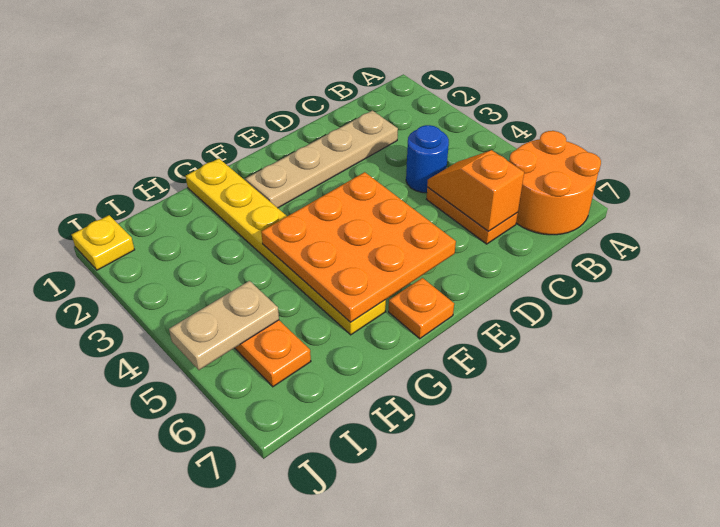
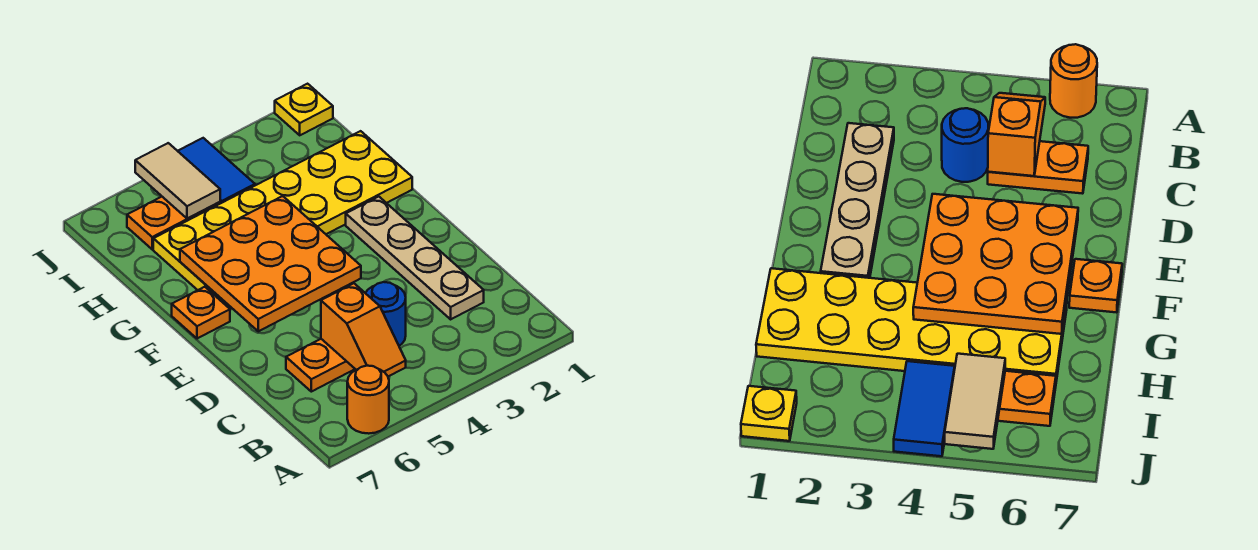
orange round brick A6:B7 level 1 -> orange round brick A6 level 1
orange slope C5:C6 level 2 top 6 -> orange slope B5:C5 level 2 top C
yellow plate G1:G6 level 1 -> yellow plate G1:H6 level 1
none -> blue tile I4:J4 level 1
tan plate I5:J5 level 2 -> tan tile I5:J5 level 2

